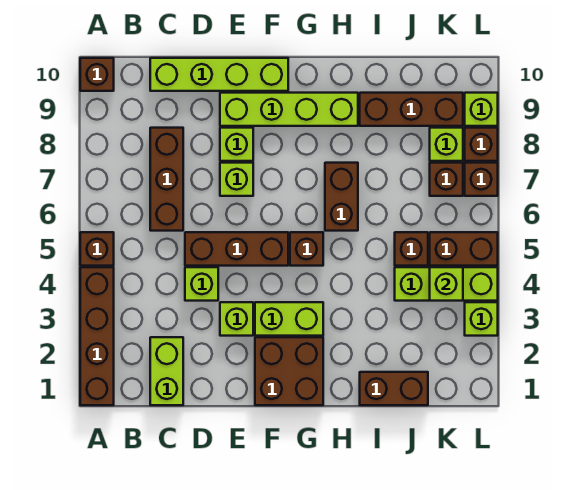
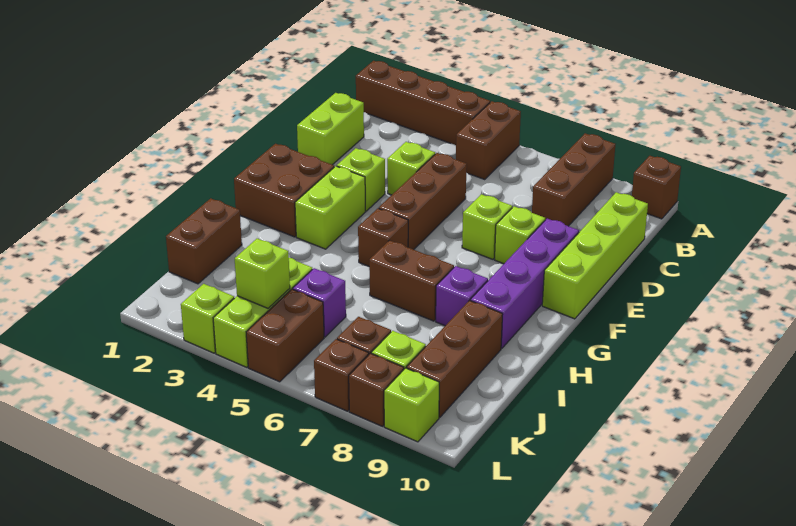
brown brick A5 level 1 -> brown brick A5:B5 level 1
lime brick C1:C2 level 1 -> lime brick C1:D1 level 1
brown brick C6:C8 level 1 -> brown brick A8:C8 level 1
lime brick E9:H9 level 1 -> purple brick E9:H9 level 1
none -> purple brick H8 level 1
brown brick J5 level 1 -> purple brick J5 level 1

